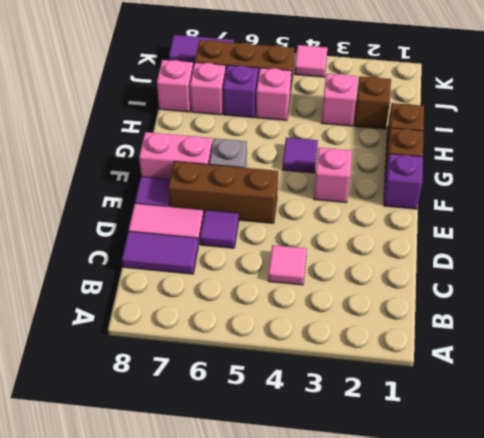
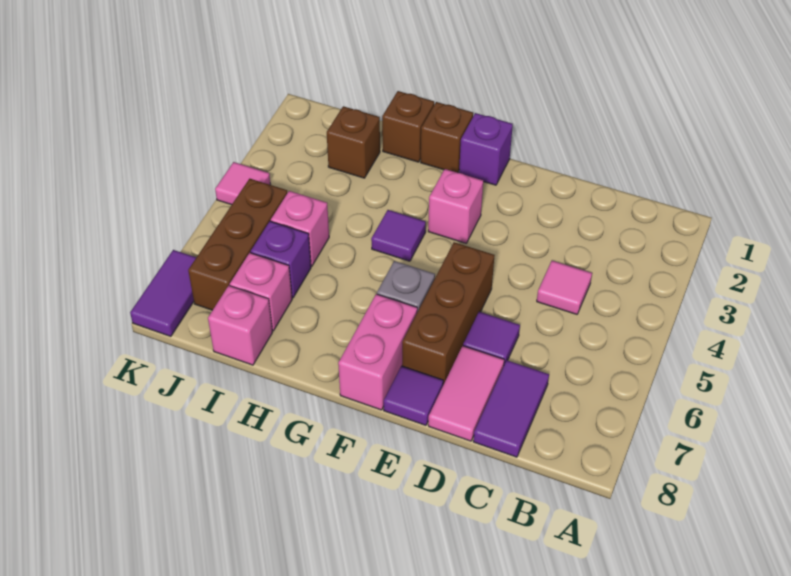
pink brick I3 level 1 -> none

